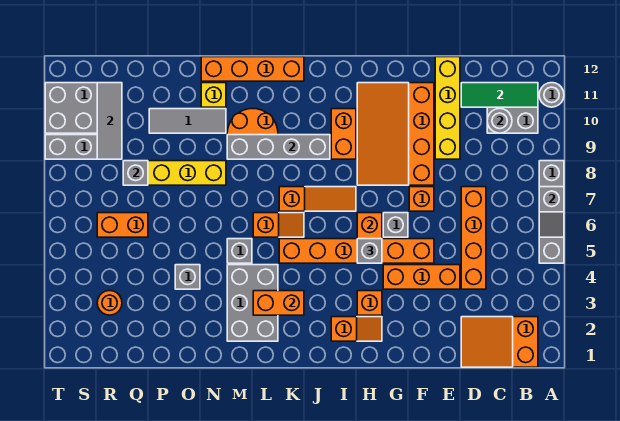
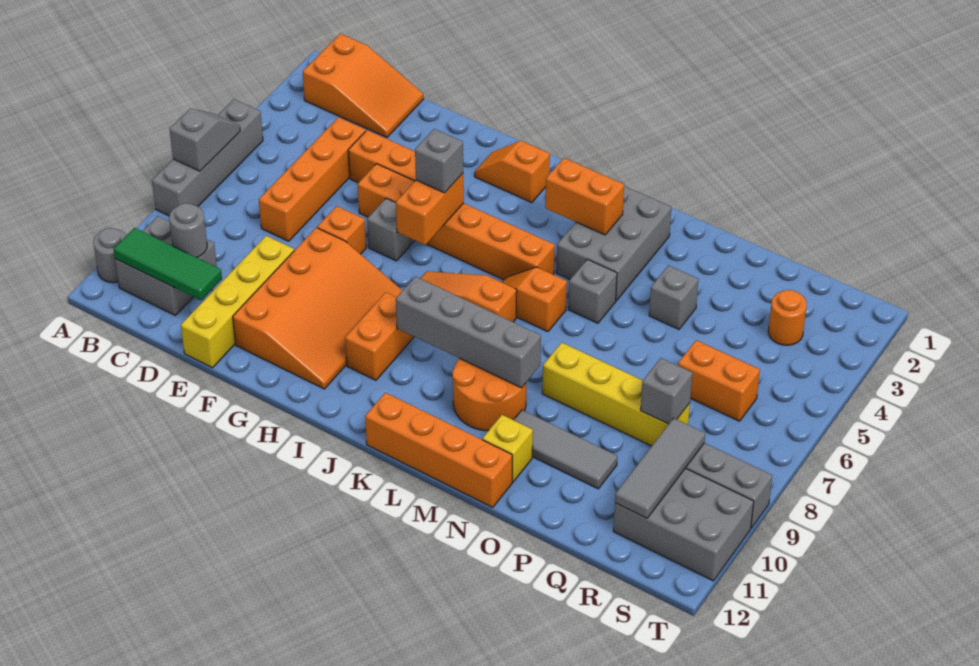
orange brick H3 level 1 -> none

